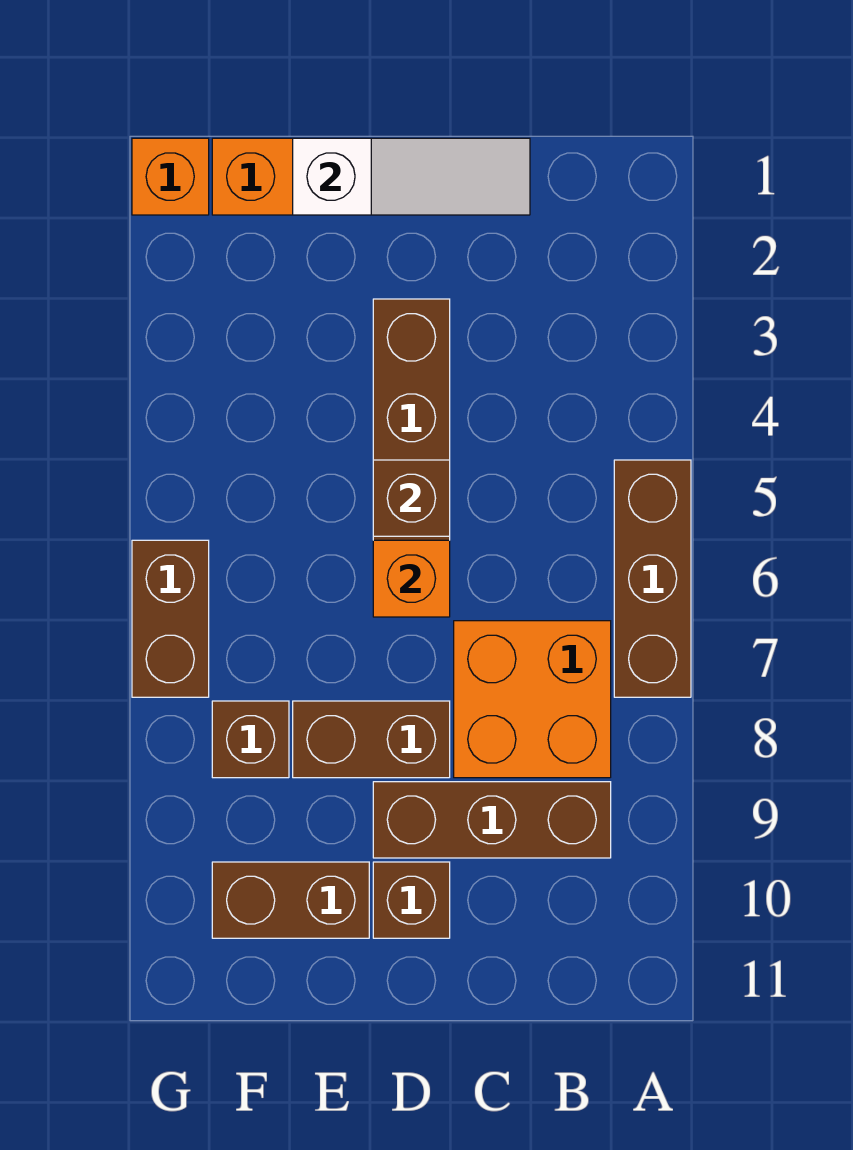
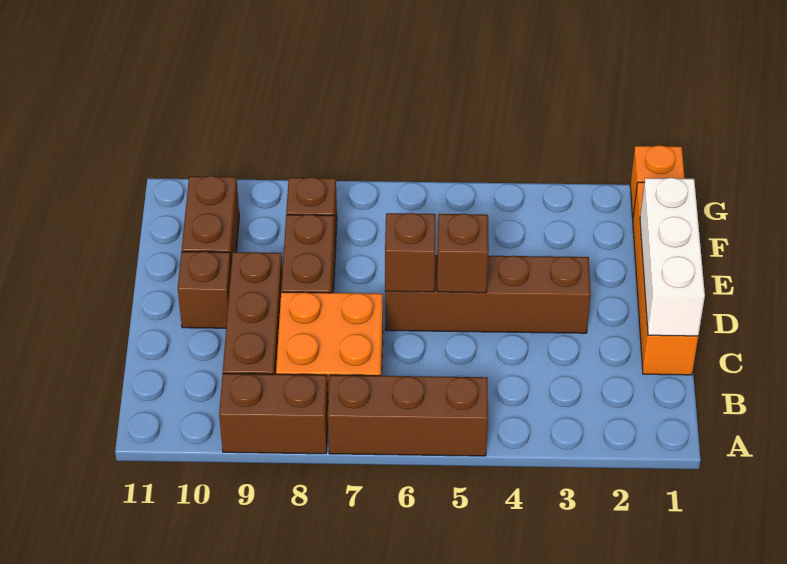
white slope C1:E1 level 2 top E -> white brick C1:E1 level 2
orange brick D6 level 2 -> brown brick D6 level 2
brown brick G6:G7 level 1 -> brown brick A8:A9 level 1

